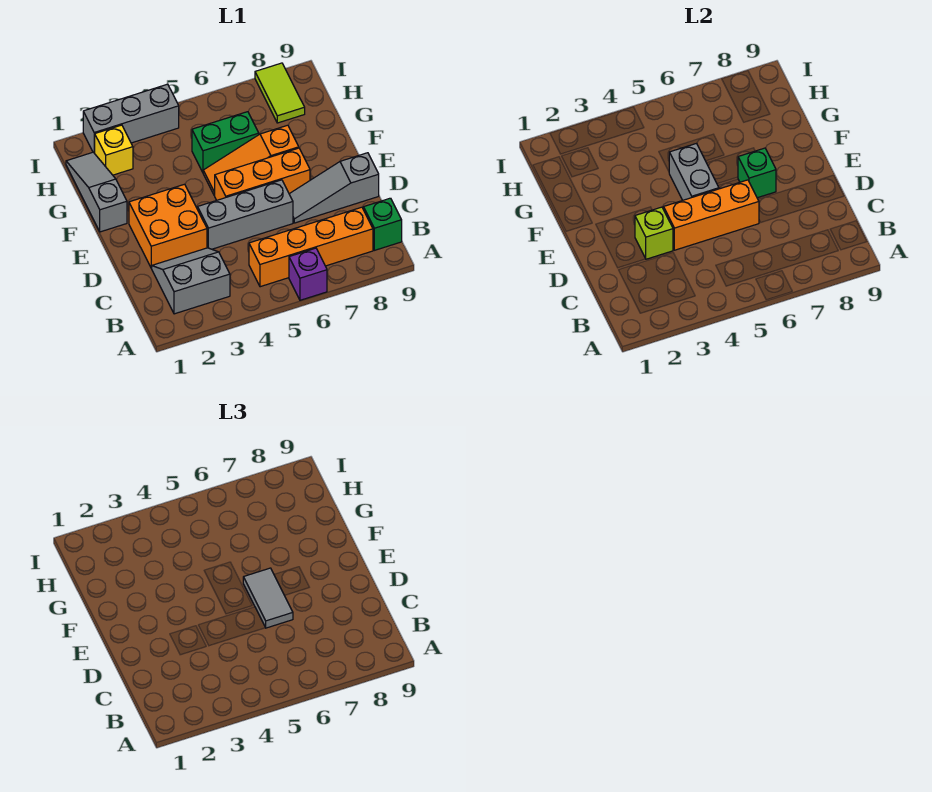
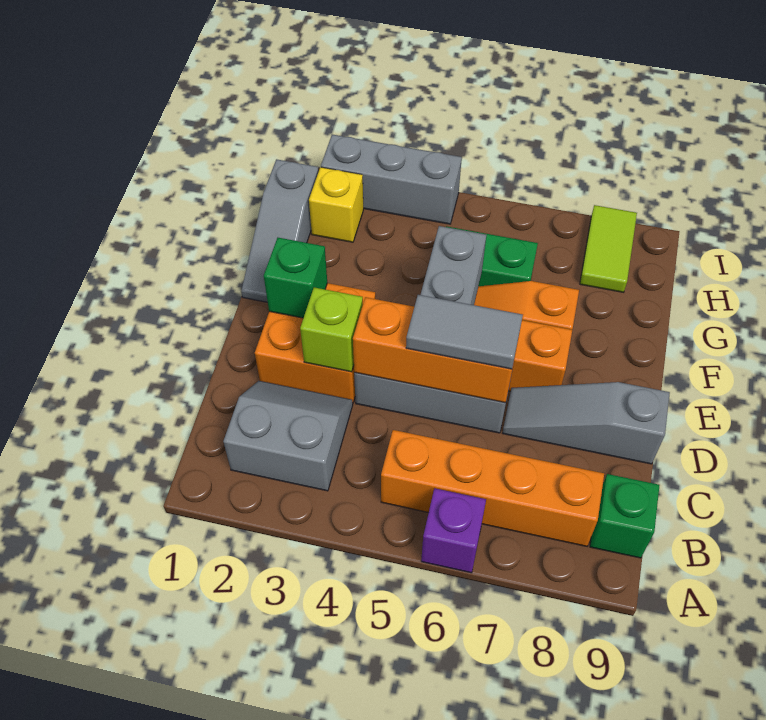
grey tile D6:E6 level 3 -> grey tile D5:D6 level 3
green brick E7 level 2 -> green brick E2 level 2
grey slope F1:H1 level 1 top F -> grey slope F1:H1 level 1 top H

